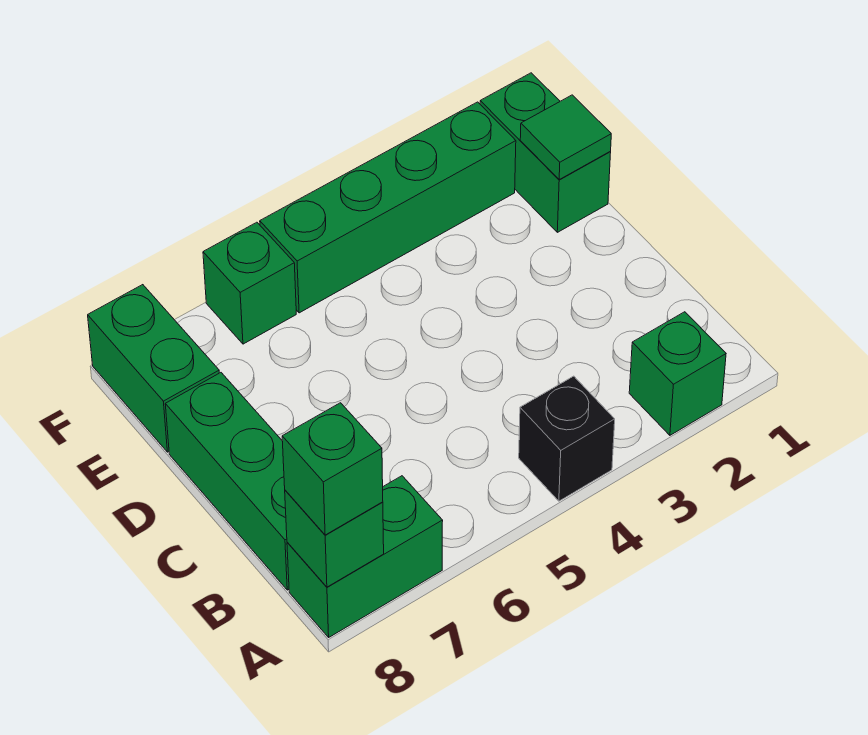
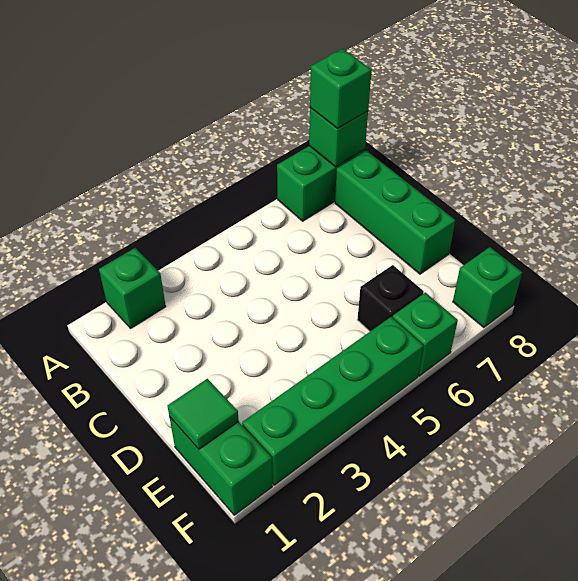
black brick A4 level 1 -> black brick E6 level 1
green brick E8:F8 level 1 -> green brick F8 level 1

